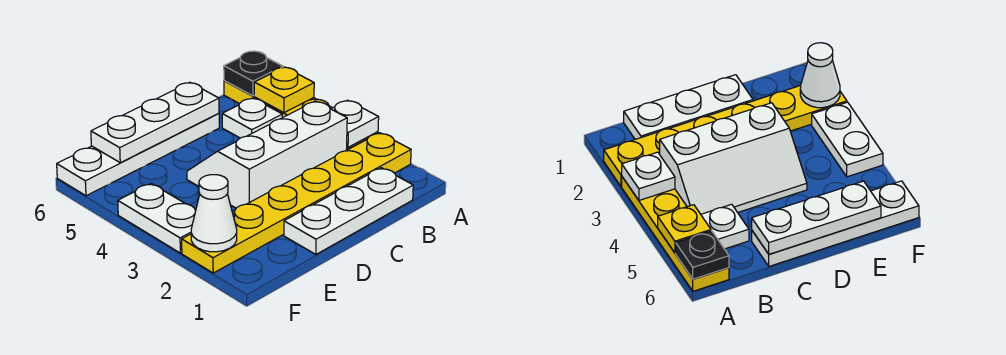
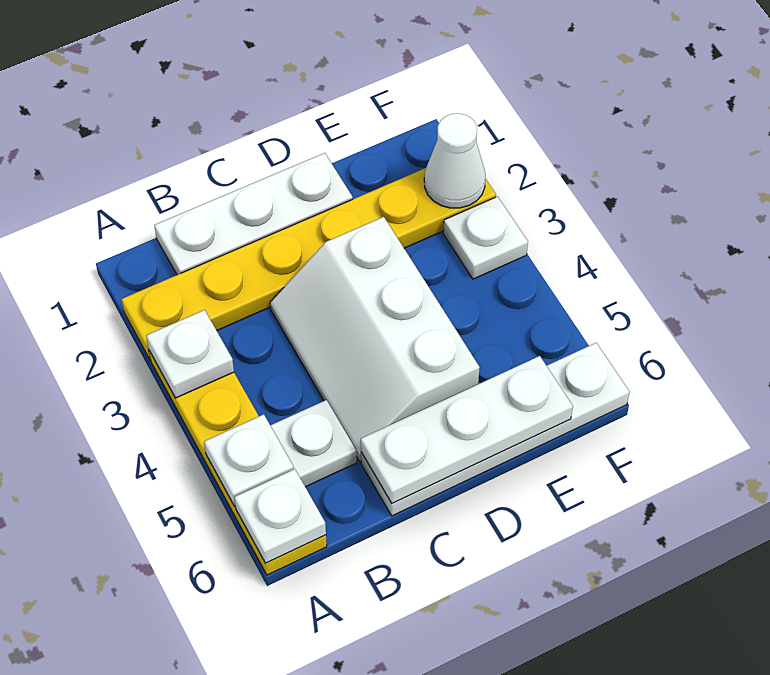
yellow plate A5 level 2 -> white plate A5 level 2
black plate A6 level 2 -> white plate A6 level 2
white slope B3:D4 level 1 top 3 -> white slope C3:D5 level 1 top D
white plate F3:F4 level 1 -> white plate F3 level 1

